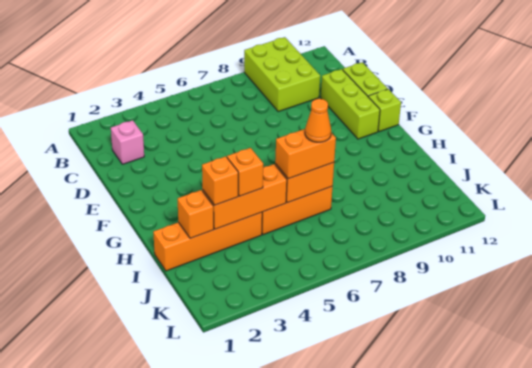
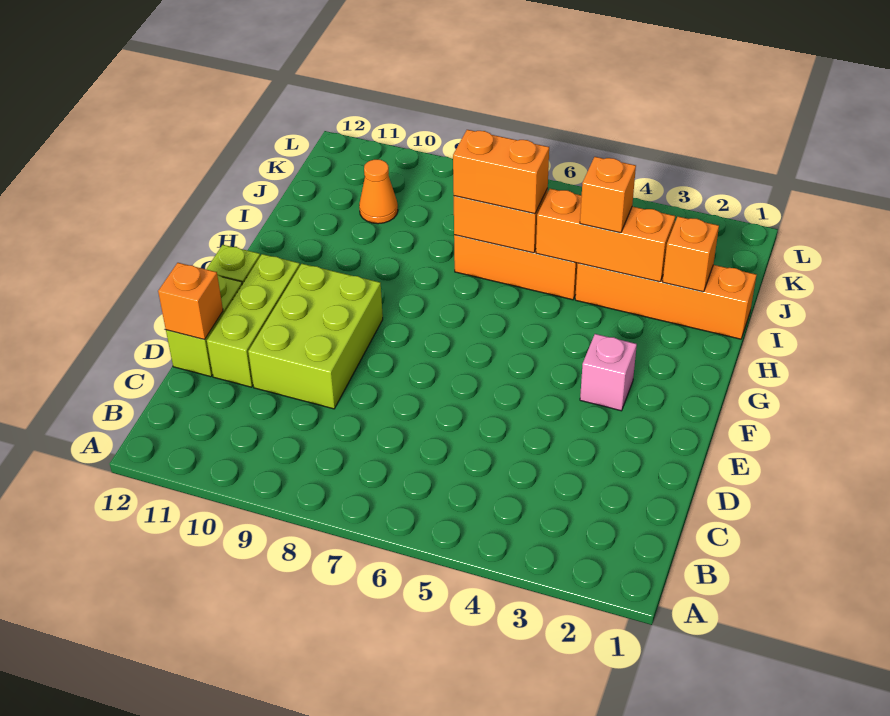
lime brick A9:C10 level 1 -> lime brick D9:F10 level 1
pink brick C2 level 1 -> pink brick F3 level 1
orange brick I3 level 3 -> orange brick D12 level 2
orange cone I7 level 4 -> orange cone J10 level 1

